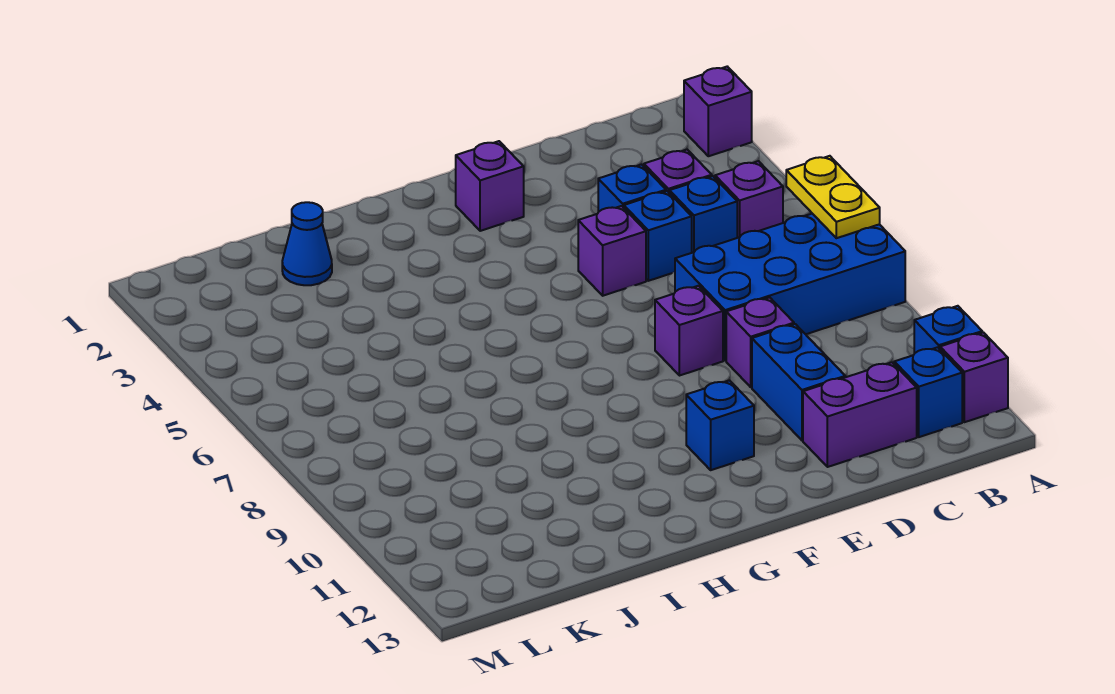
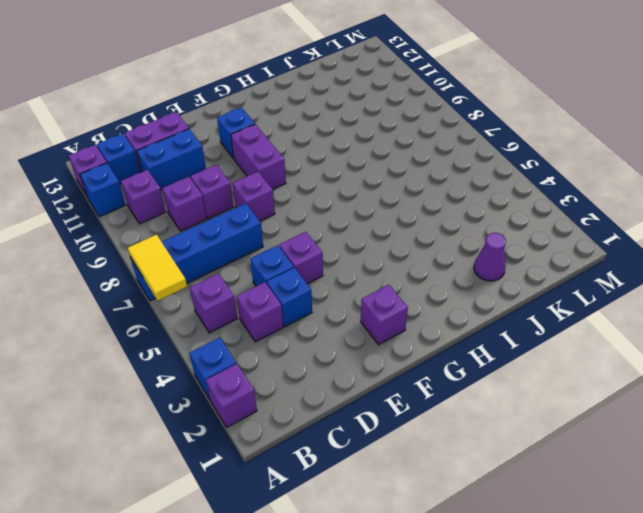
yellow plate A6:A7 level 2 -> yellow tile A6:A7 level 2
blue brick A7:D8 level 1 -> blue brick A7:D7 level 1
none -> purple brick B10 level 1
blue brick C5 level 1 -> blue brick A3 level 1
none -> purple brick C9 level 1
blue brick D10:D11 level 1 -> blue brick C11:D11 level 1
none -> purple brick F9:F10 level 1
blue cone J2 level 1 -> purple cone J2 level 1

